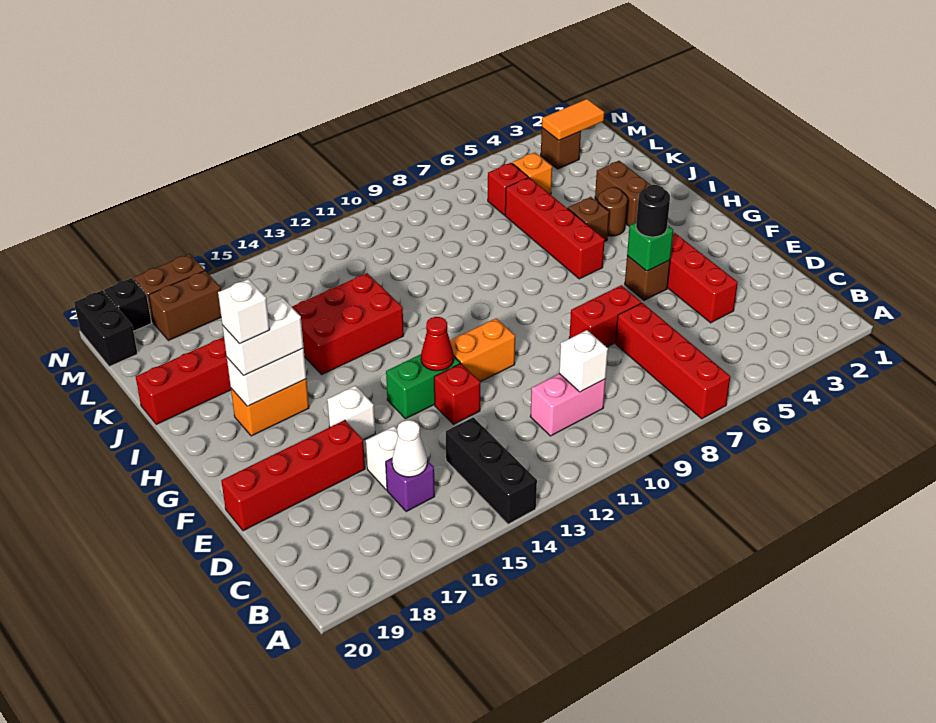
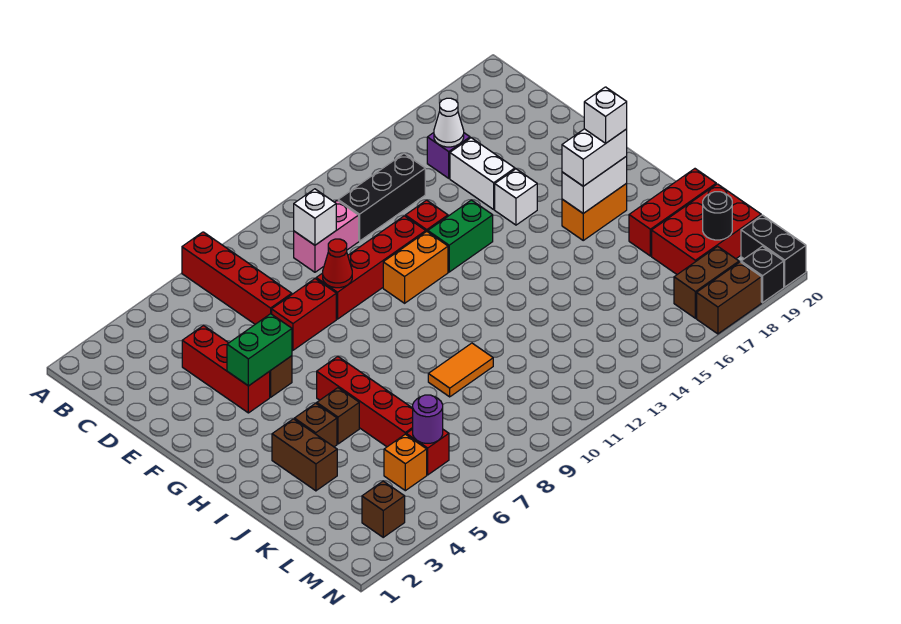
black brick A14:C14 level 1 -> black brick C12:C14 level 1
white brick D16 level 1 -> white brick D16:E16 level 1
red brick E17:E20 level 1 -> red brick E9:E12 level 1
green brick F5 level 2 -> green brick F4:F5 level 2
black round brick F5 level 3 -> black round brick L19 level 2
red cone F13 level 2 -> red cone E9 level 2
brown round brick I4 level 1 -> brown brick I4 level 1
red brick I13:J15 level 1 -> red brick K18:L20 level 1
none -> purple round brick L6 level 2
orange tile M2:M3 level 2 -> orange tile J9:J10 level 1

